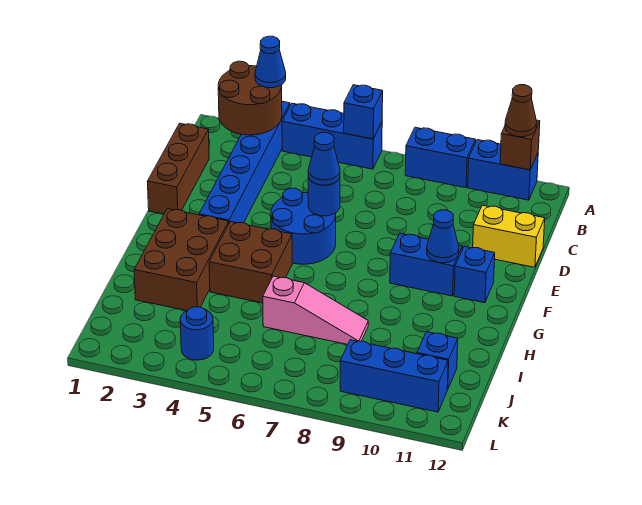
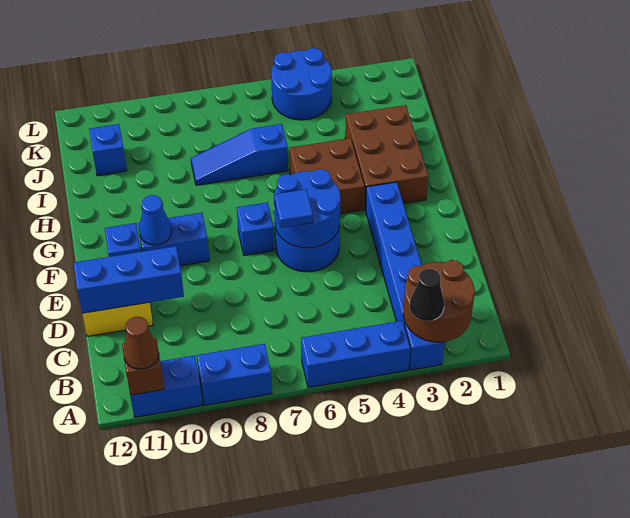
blue cone A3 level 3 -> black cone A3 level 3
blue brick A6 level 2 -> blue brick F7 level 1
brown brick C1:E1 level 1 -> none
blue round brick E6 level 2 -> blue round brick E5:F6 level 2
blue cone E6 level 3 -> blue tile E6 level 3
pink slope I6:I8 level 1 top 6 -> blue slope I6:I8 level 1 top 6
blue round brick K4 level 1 -> blue round brick K4:L5 level 1
blue brick K9:K11 level 1 -> blue brick D10:D12 level 2

